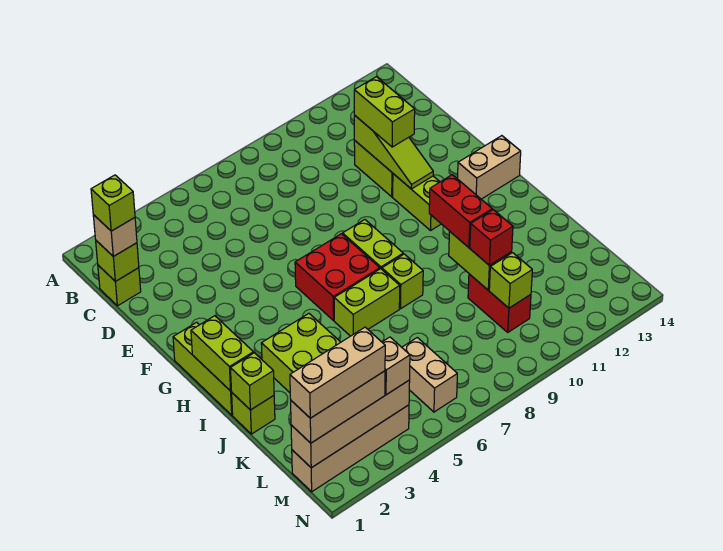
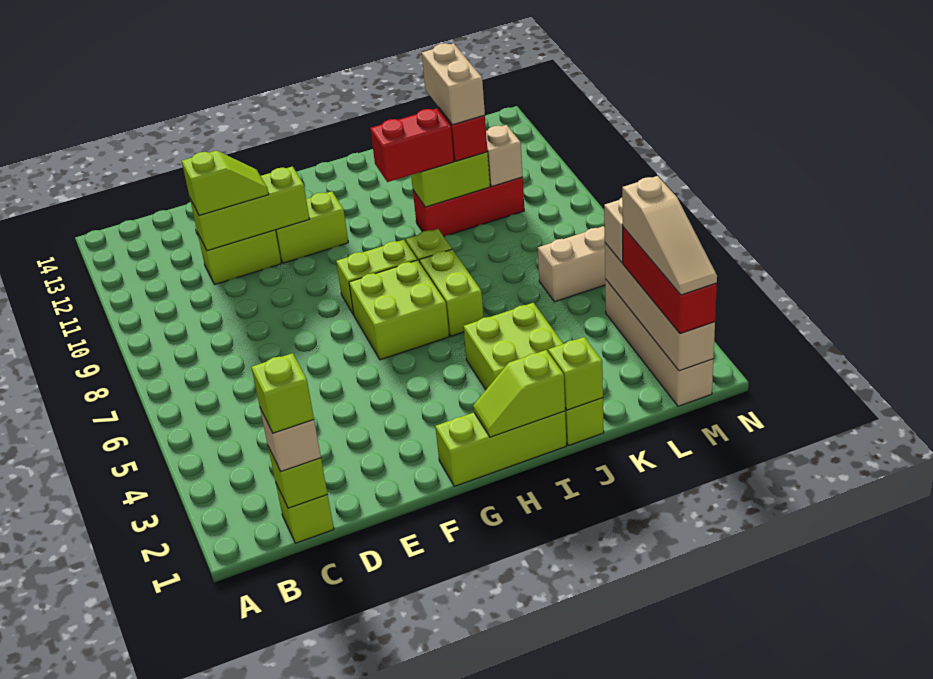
lime slope D11:F11 level 2 top D -> lime brick D11:F11 level 2
lime brick D11:E11 level 3 -> lime slope D11:E11 level 3 top D
red brick G6:H7 level 1 -> lime brick G6:H7 level 1
tan brick G13:G14 level 1 -> tan brick K10:K11 level 4
lime brick H1:I1 level 2 -> lime slope H1:I1 level 2 top I
red brick K10:L10 level 1 -> red brick J10:L10 level 1
lime brick L10 level 2 -> tan brick L10 level 2
tan brick M1:M3 level 3 -> red brick M1:M3 level 3
tan brick M1:M3 level 4 -> tan slope M1:M3 level 4 top 3

